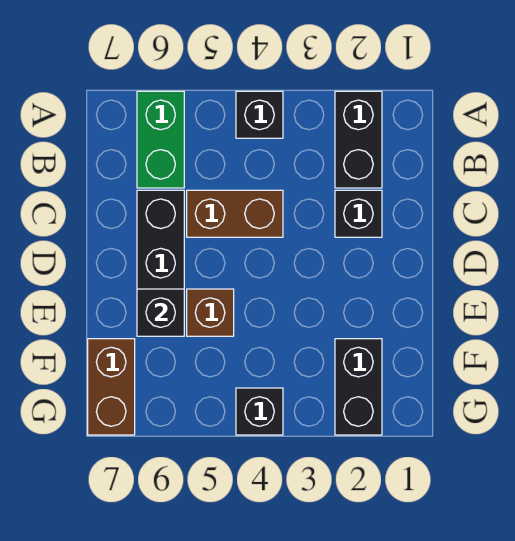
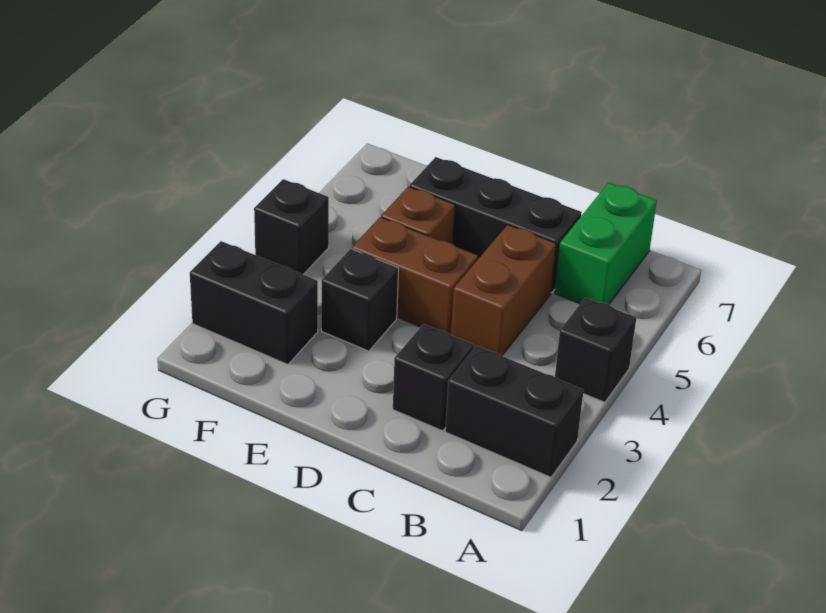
green brick A6:B6 level 1 -> green brick B6:B7 level 1
black brick E6 level 2 -> black brick E3 level 1
brown brick F7:G7 level 1 -> brown brick D4:E4 level 1

